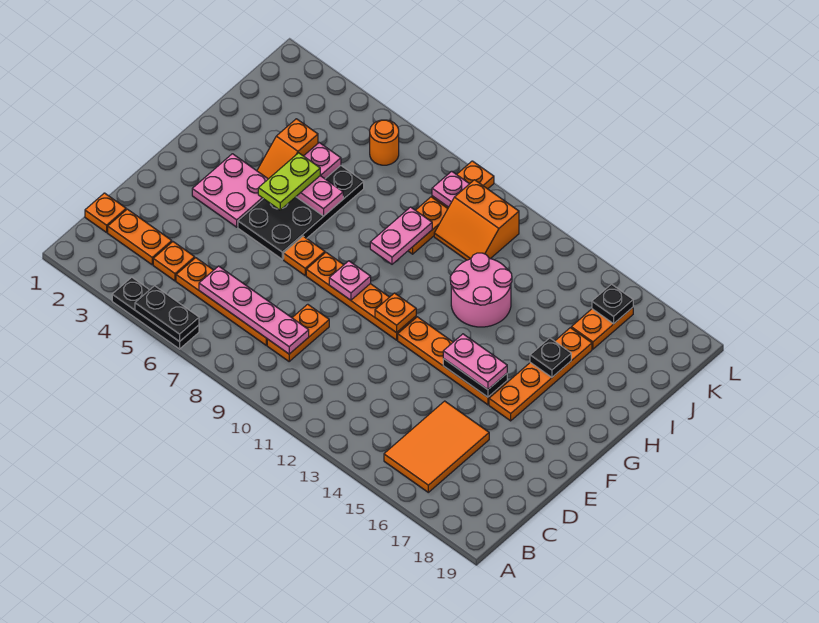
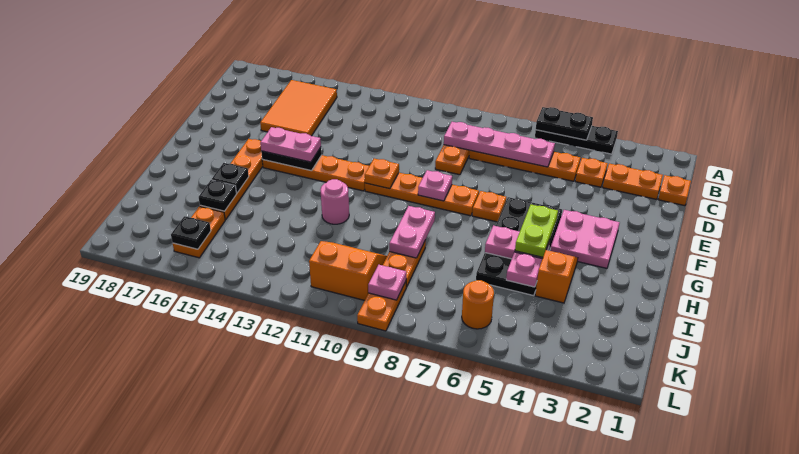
pink round brick H12:I13 level 1 -> pink round brick H12 level 1
none -> black plate I16 level 2

